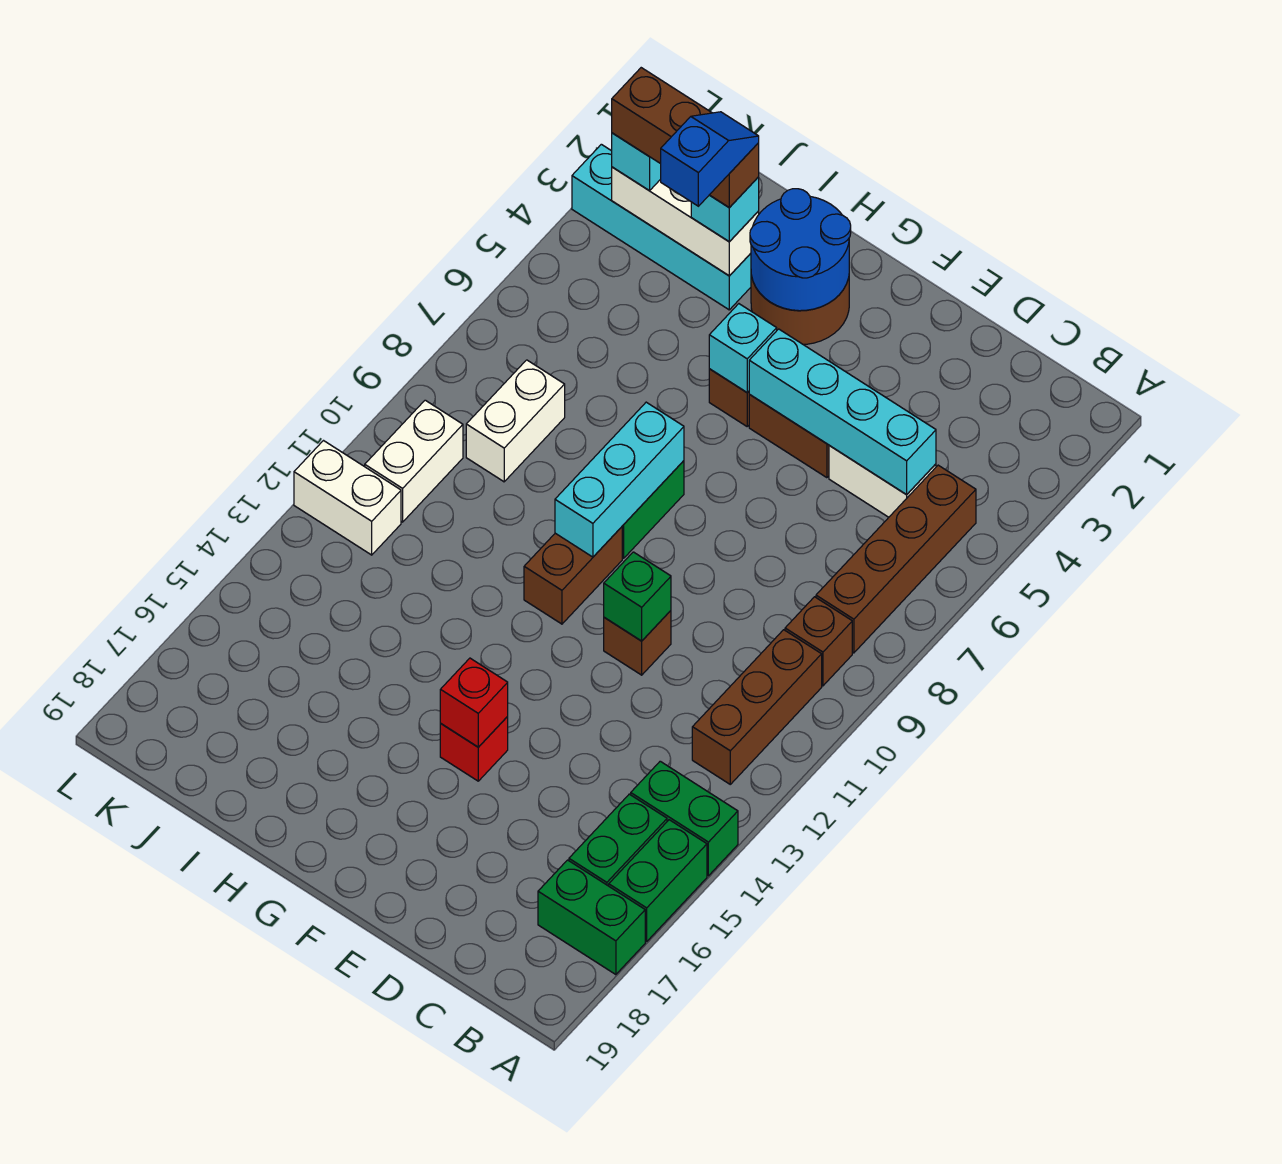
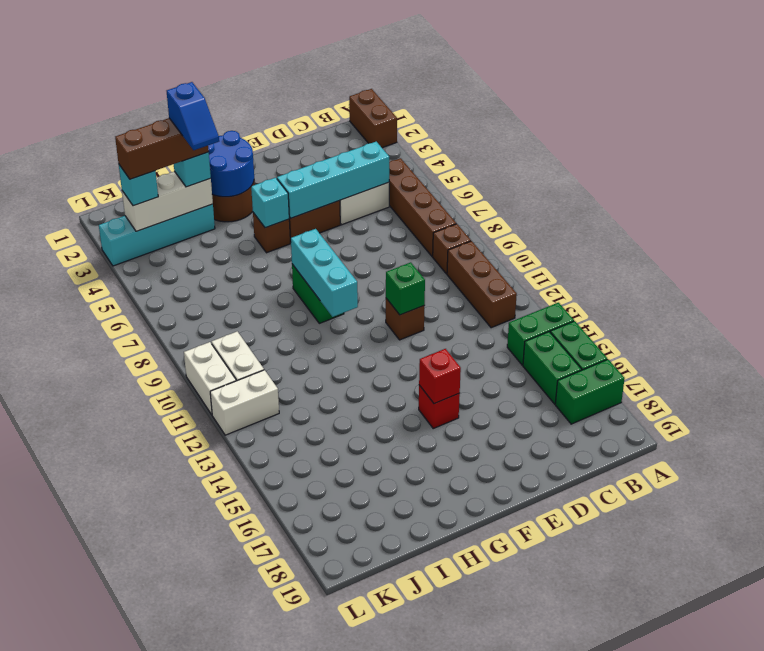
brown brick G10:G11 level 1 -> brown brick A1:A2 level 1
blue slope I3:I4 level 5 top 4 -> blue slope I3:I4 level 5 top 3
white brick J8:J9 level 1 -> white brick L10:L11 level 1

